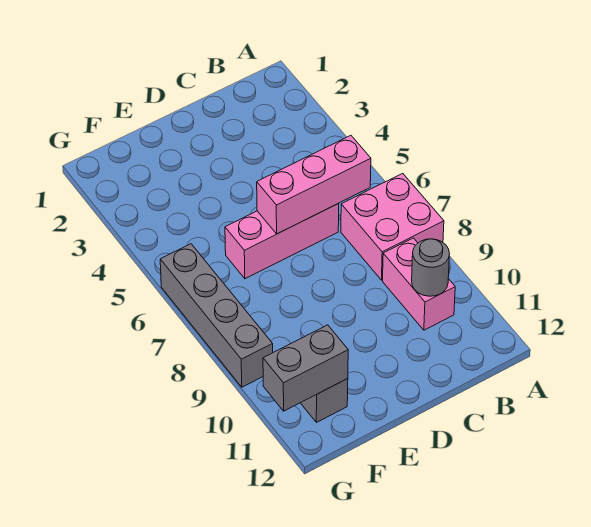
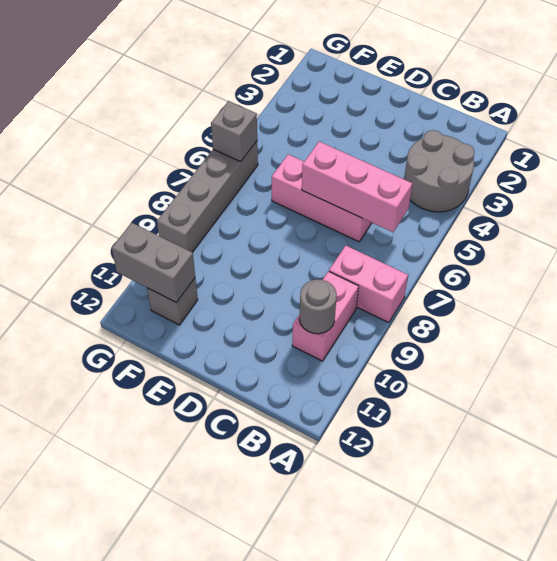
none -> grey round brick A3:B4 level 1
pink brick A7:B8 level 1 -> pink brick A8:B8 level 1
none -> grey brick G6 level 2

